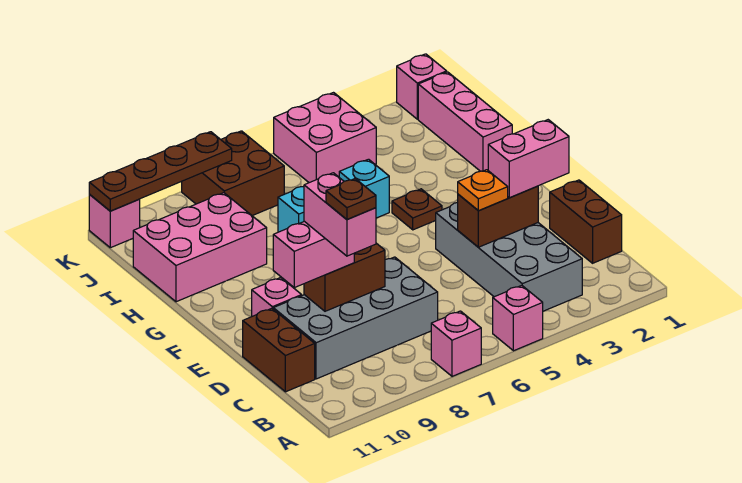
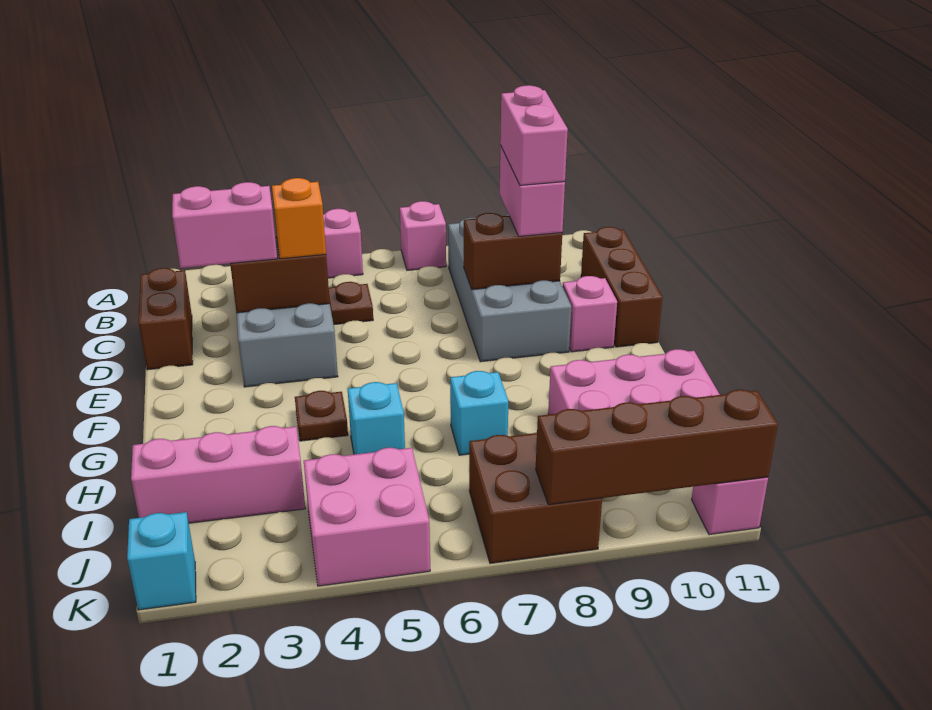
grey brick C7:D10 level 1 -> grey brick B8:E9 level 1
brown plate C9 level 5 -> brown plate C5 level 1
brown brick C11:D11 level 1 -> brown brick C11:E11 level 1
orange plate D4 level 3 -> orange brick D4 level 3
pink brick D9:D10 level 3 -> pink brick C9:D9 level 3
pink brick H1:J1 level 1 -> pink brick I1:I3 level 1
pink brick K1 level 1 -> cyan brick K1 level 1
brown plate K8:K11 level 2 -> brown brick K8:K11 level 2

